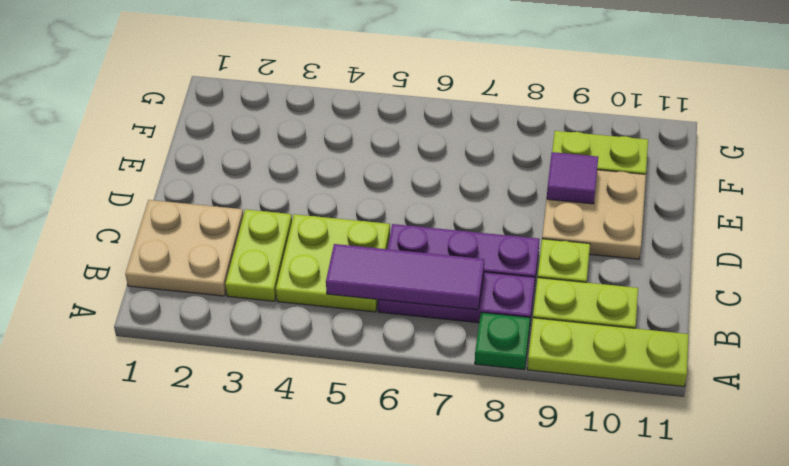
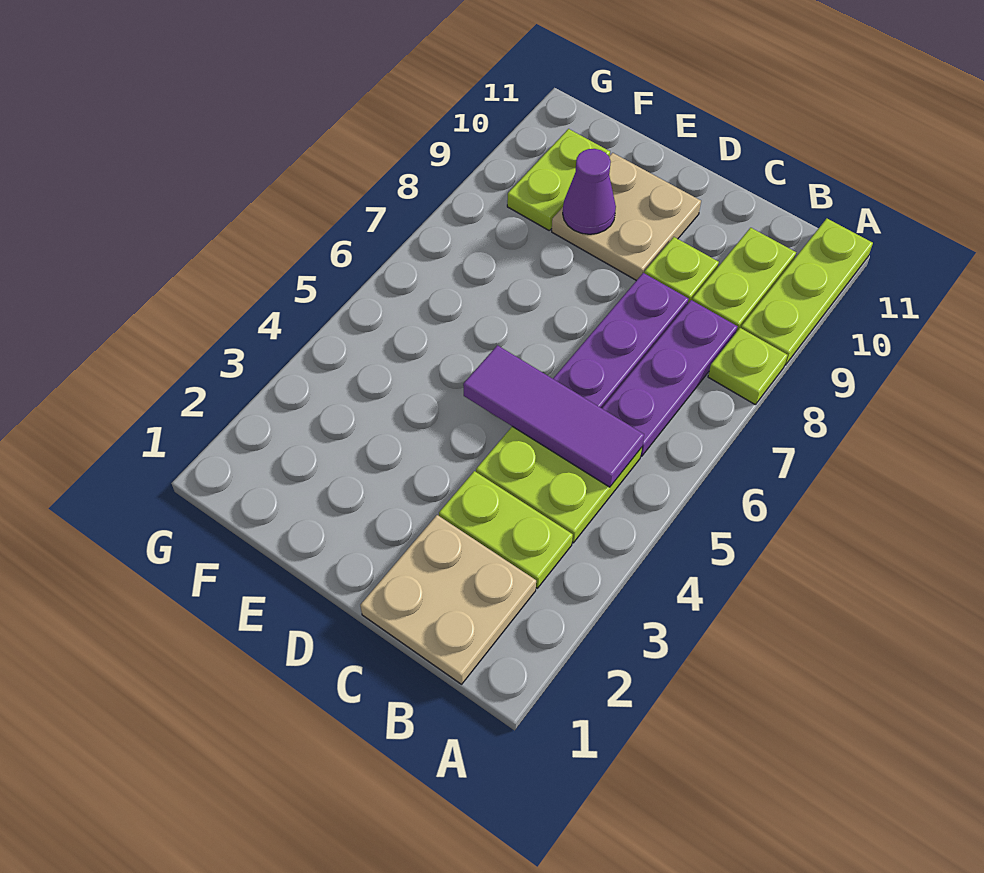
green plate A8 level 1 -> lime plate A8 level 1
purple tile B5:B7 level 2 -> purple tile B5:D5 level 2
purple tile E9 level 2 -> purple cone E9 level 2

